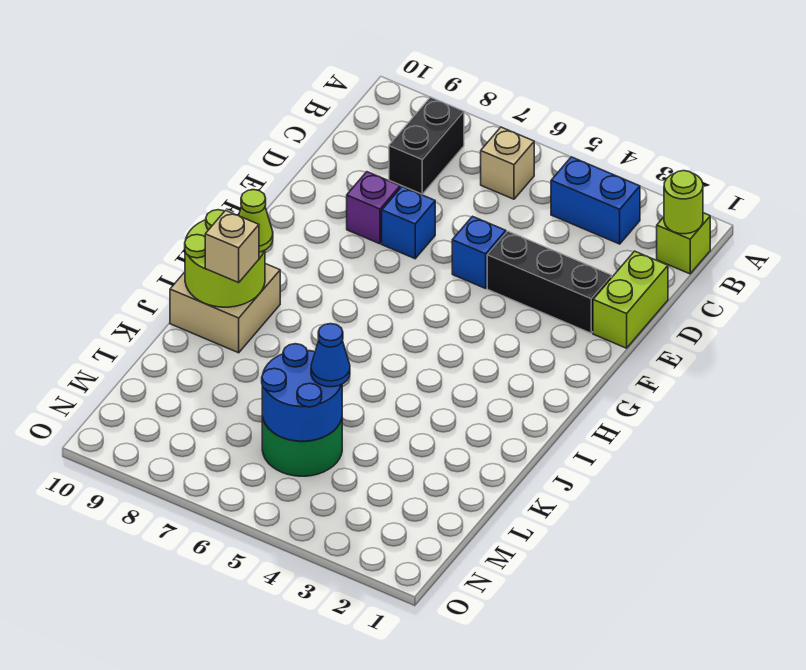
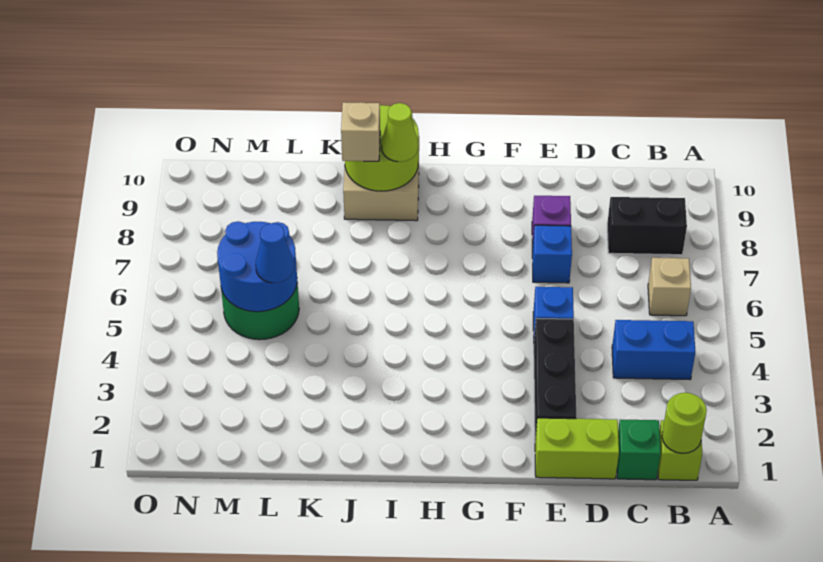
blue brick B3:B4 level 1 -> blue brick B4:C4 level 1
none -> green brick C1 level 1

